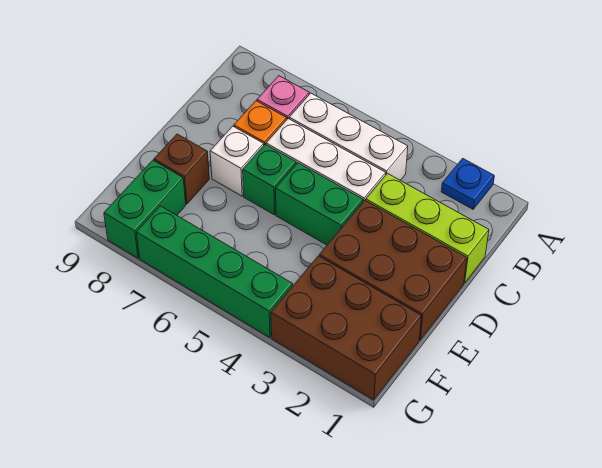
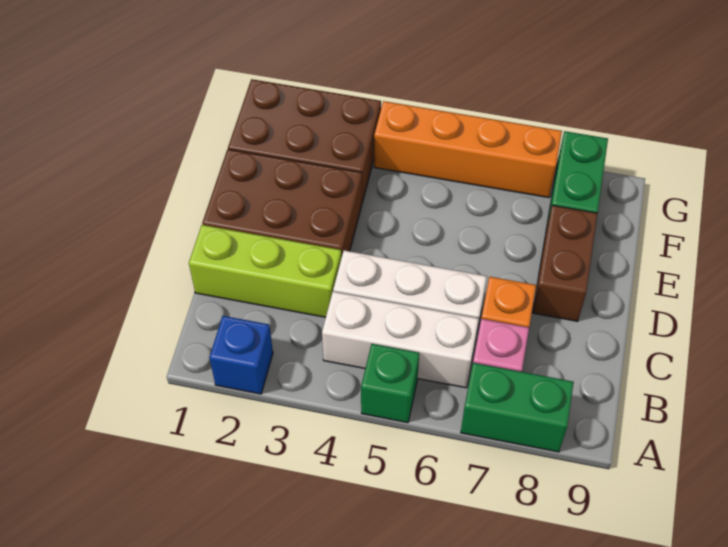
blue plate A2 level 1 -> blue brick A2 level 1
green brick D4:D5 level 1 -> green brick A7:A8 level 1
green brick D6 level 1 -> green brick A5 level 1
white brick D7 level 1 -> none
brown brick E8 level 1 -> brown brick D8:E8 level 1
green brick G4:G7 level 1 -> orange brick G4:G7 level 1

